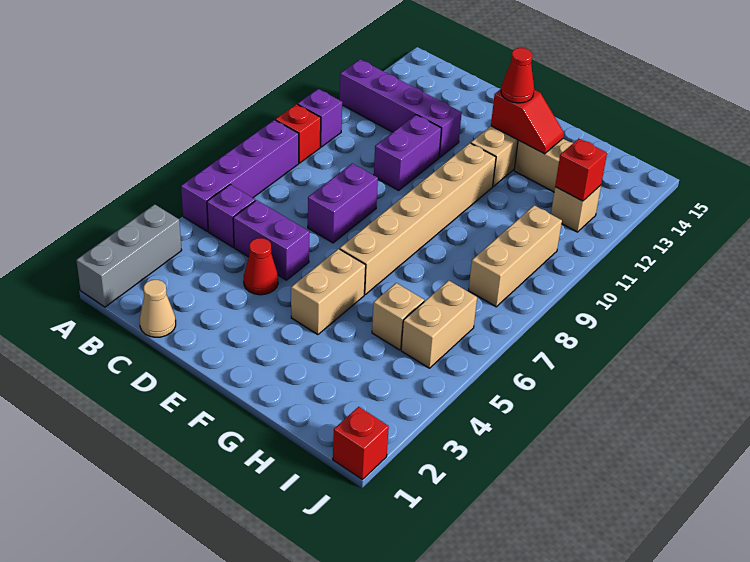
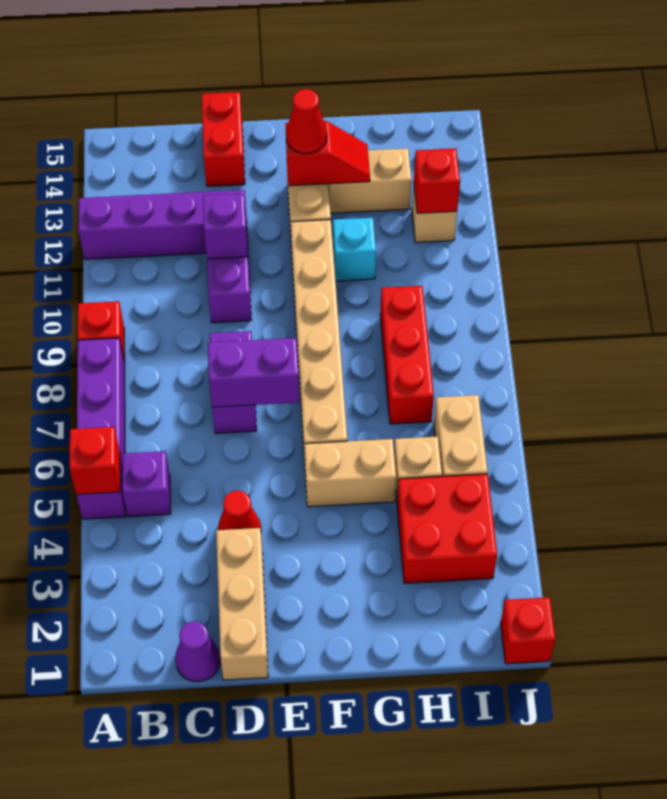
grey brick A1:A3 level 1 -> none
none -> red brick A5 level 2
purple brick A10 level 1 -> purple brick D11 level 2
tan cone C1 level 1 -> purple cone C1 level 1
purple brick C5:D5 level 1 -> purple brick D7:E7 level 2
none -> red brick D14:D15 level 1
tan brick F4:F5 level 1 -> tan brick F5:G5 level 1
none -> cyan brick G11 level 1
none -> red brick H3:I4 level 1
none -> red brick H7:H9 level 1
tan brick I8:I10 level 1 -> tan brick D1:D3 level 1

